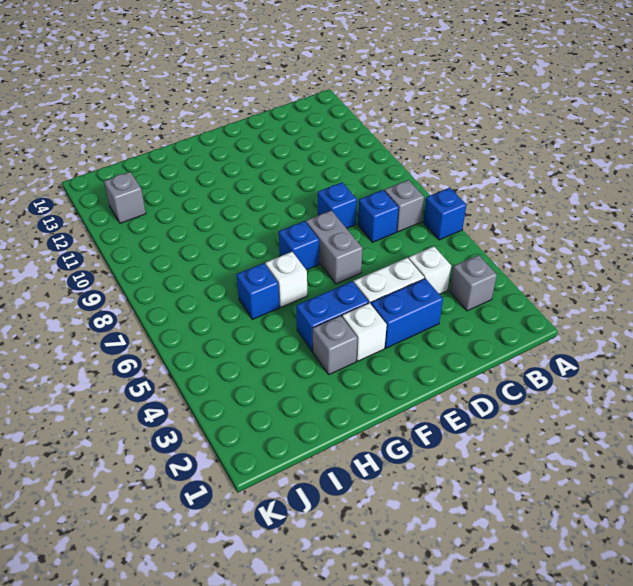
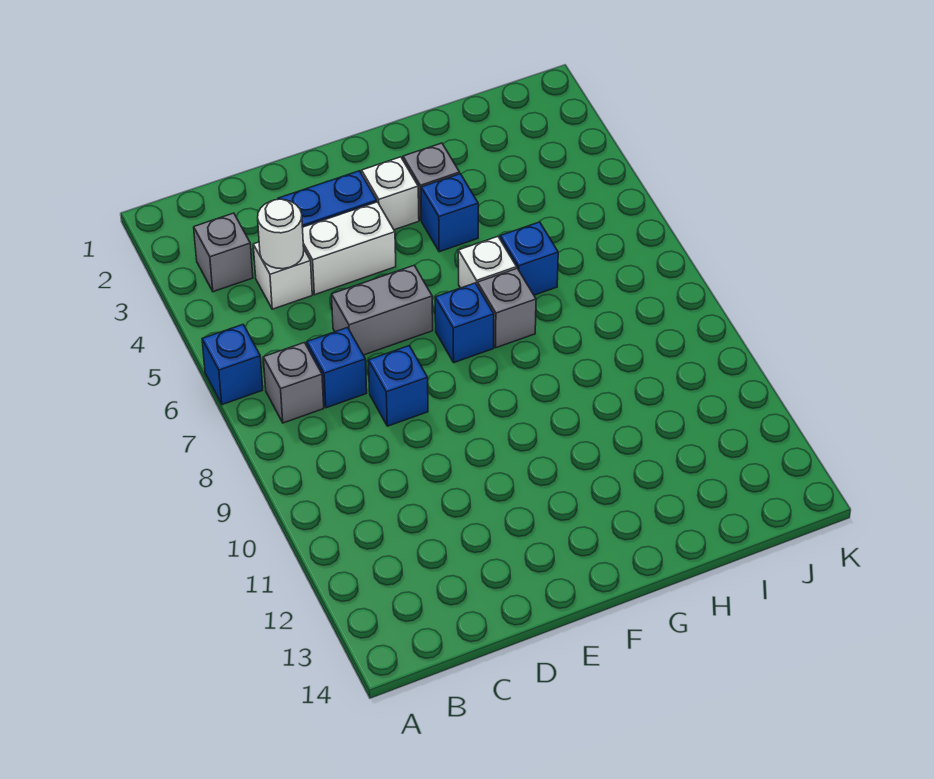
none -> white round brick C4 level 2
grey brick E6:E7 level 1 -> grey brick D6:E6 level 1
blue brick F4:G4 level 1 -> blue brick G4 level 1
grey brick J12 level 1 -> grey brick G7 level 1

